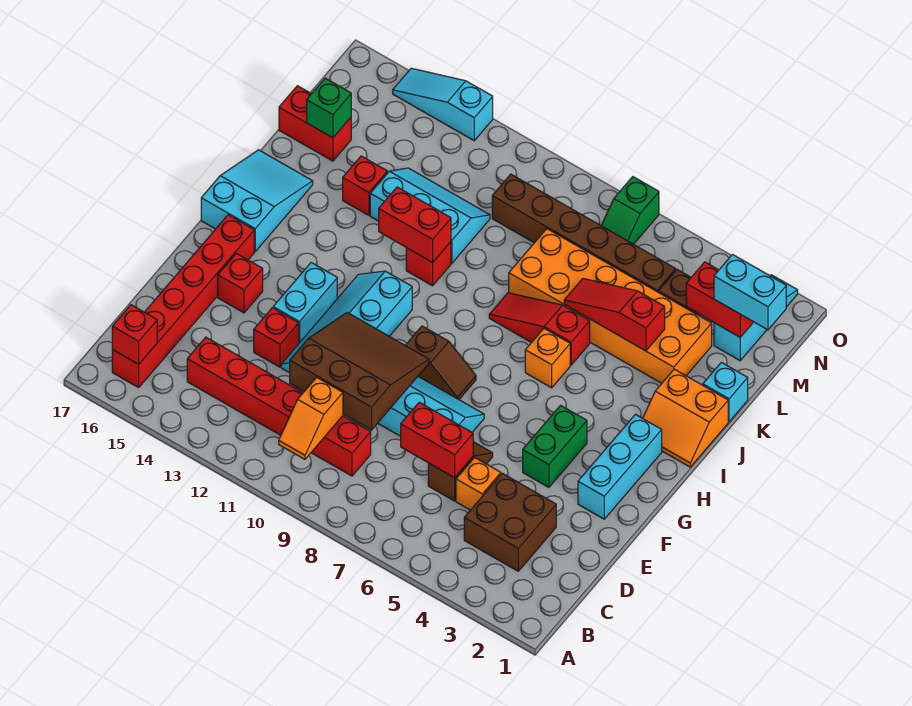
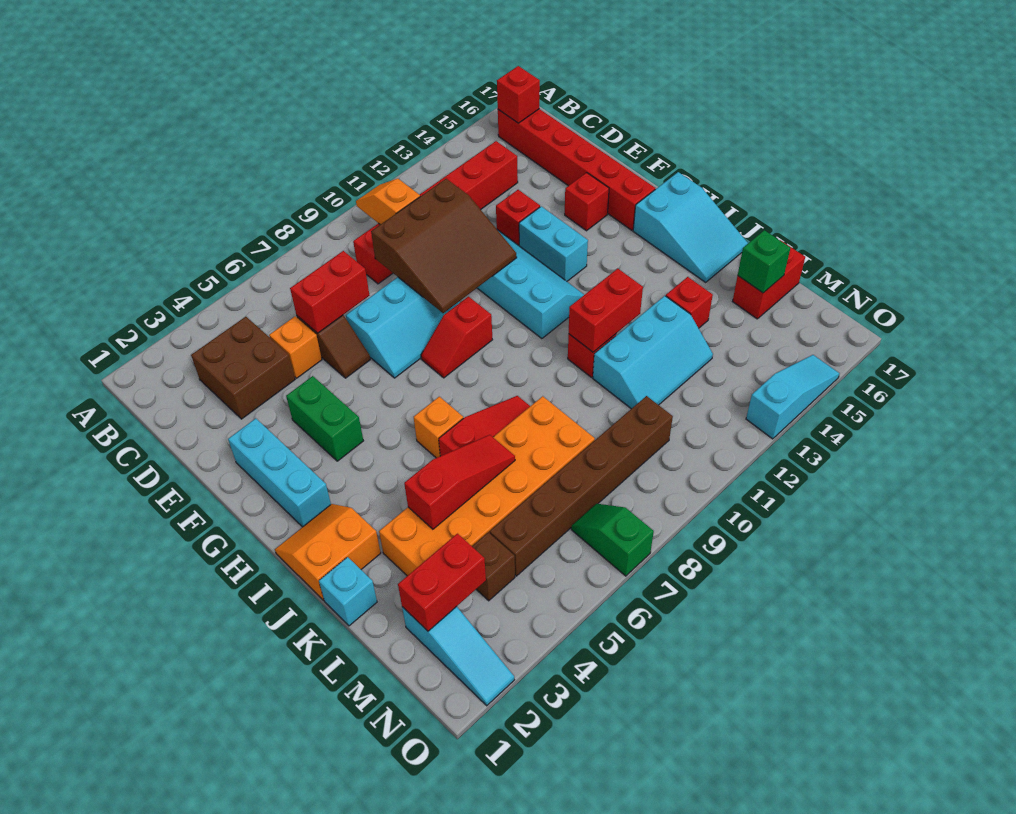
brown slope G8:G9 level 1 top 9 -> red slope G8:G9 level 1 top 9
cyan brick M1:M2 level 3 -> none

